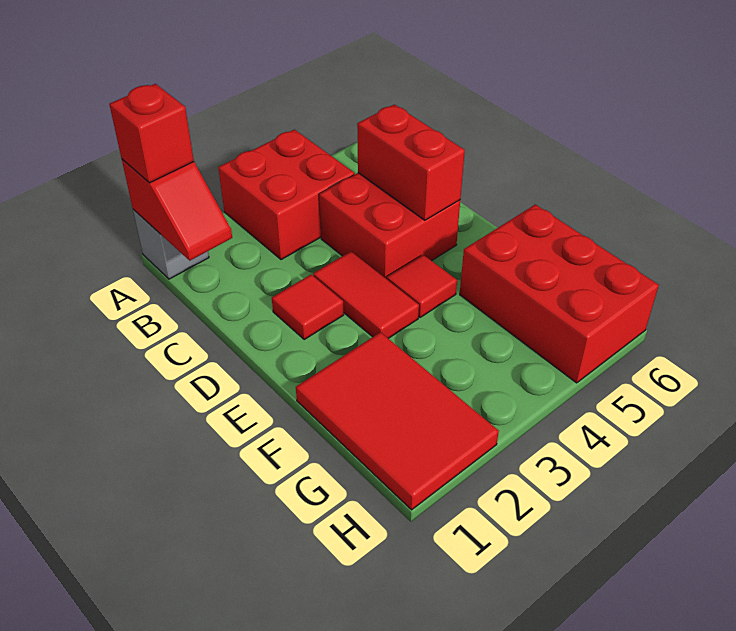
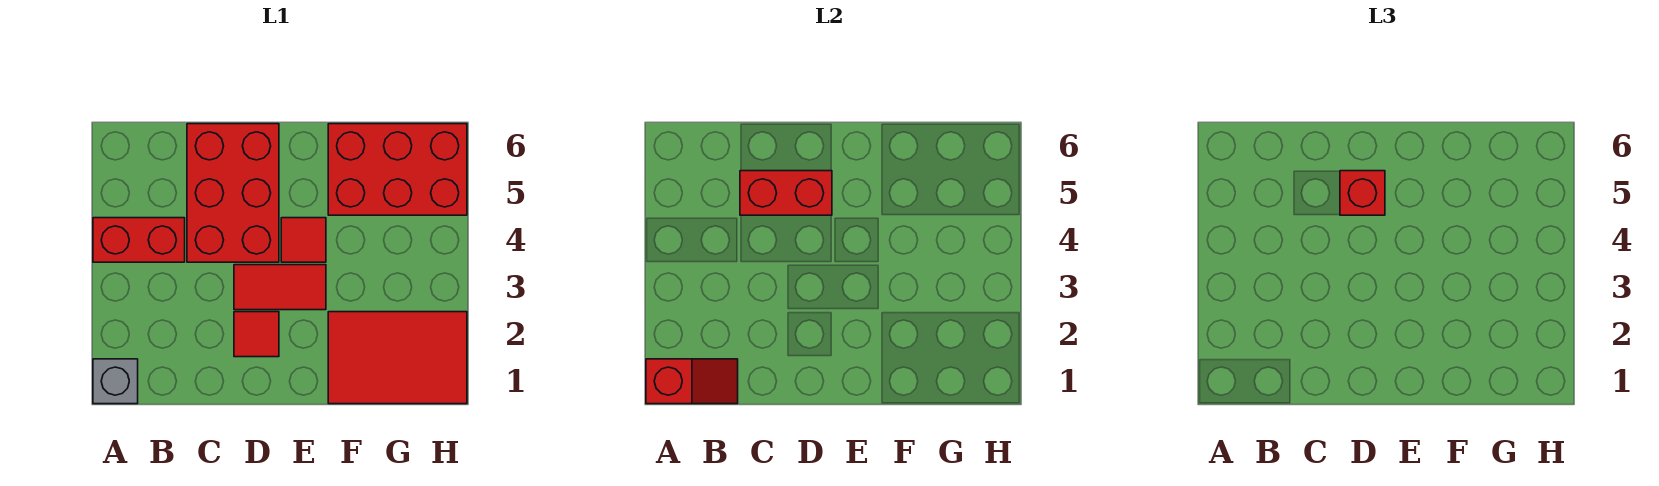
red brick A1 level 3 -> red brick D5 level 3
red brick A3:B4 level 1 -> red brick A4:B4 level 1
red brick C4:D5 level 1 -> red brick C4:D6 level 1

